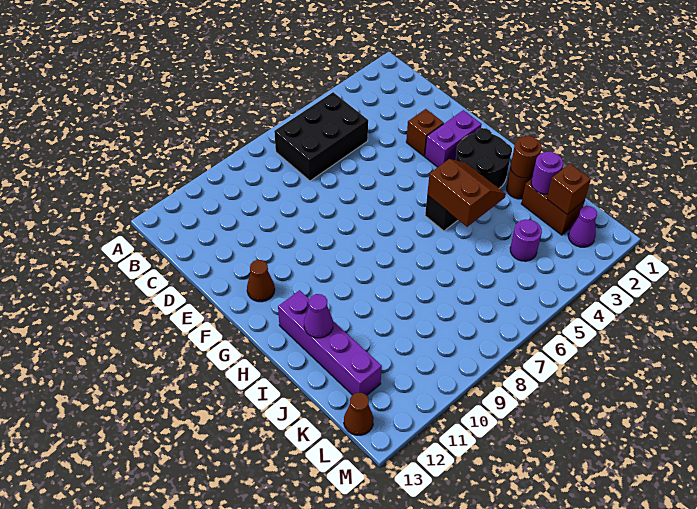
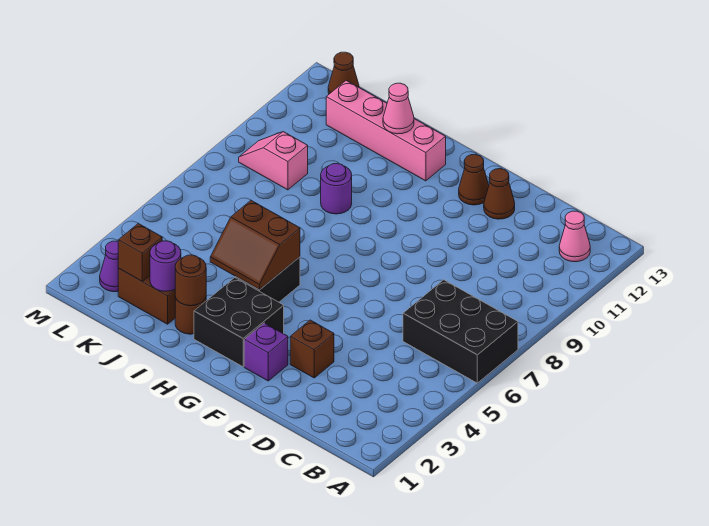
black brick B5:C7 level 1 -> black brick A6:C7 level 1
none -> pink cone B12 level 1
none -> brown cone E12 level 1
purple brick F2:F3 level 1 -> purple brick F2 level 1
black round brick G2:H3 level 1 -> black brick G2:H3 level 1
purple brick H12:K12 level 1 -> pink brick H12:K12 level 1
purple cone I12 level 2 -> pink cone I12 level 2
purple round brick K4 level 1 -> purple round brick I9 level 1
none -> pink slope K9:L9 level 1 top K

